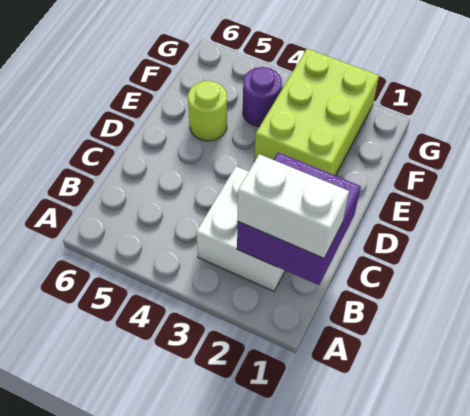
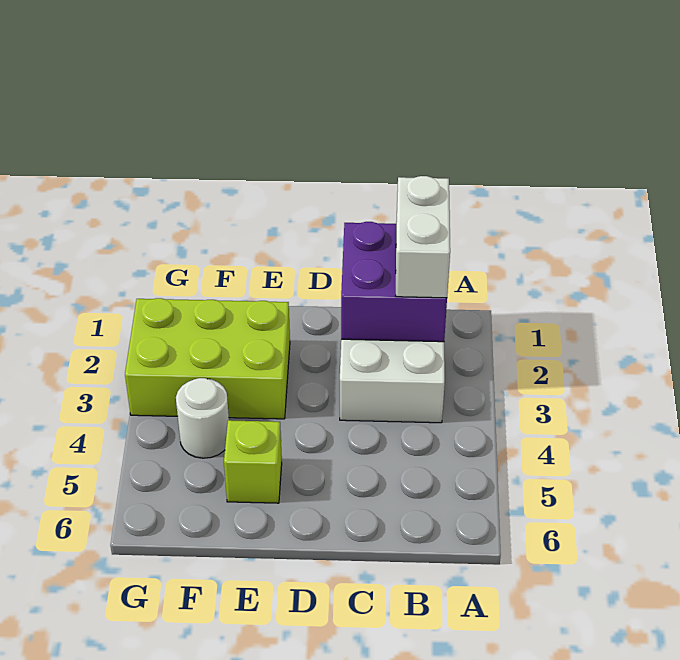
lime round brick E5 level 1 -> lime brick E5 level 1
purple round brick F4 level 1 -> white round brick F4 level 1

